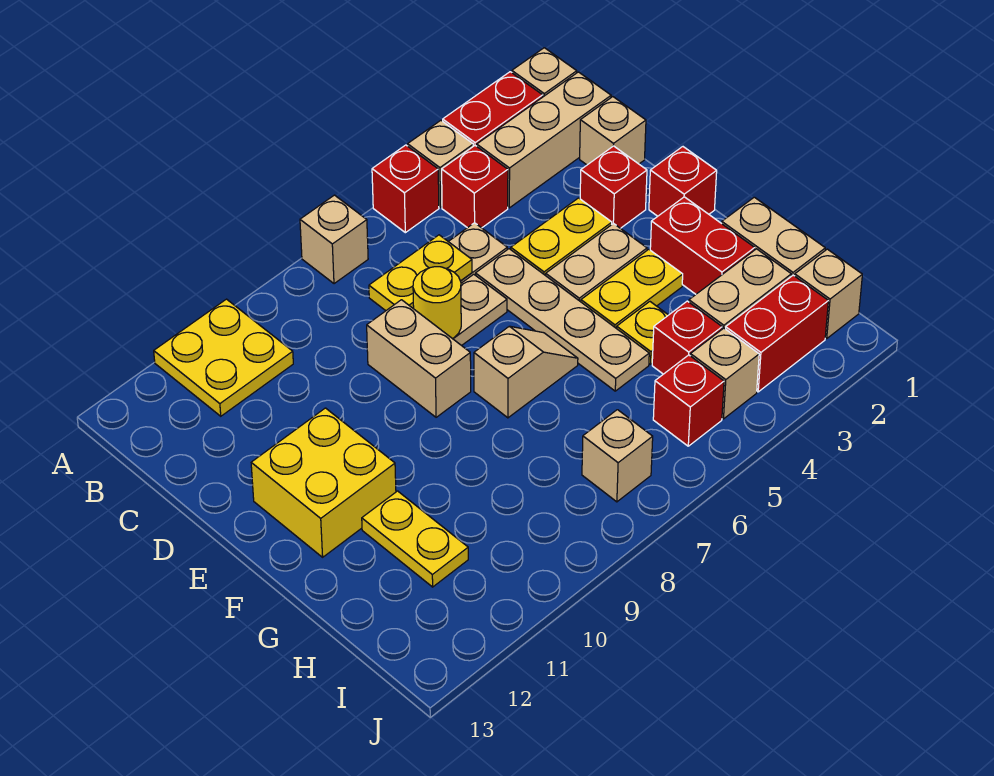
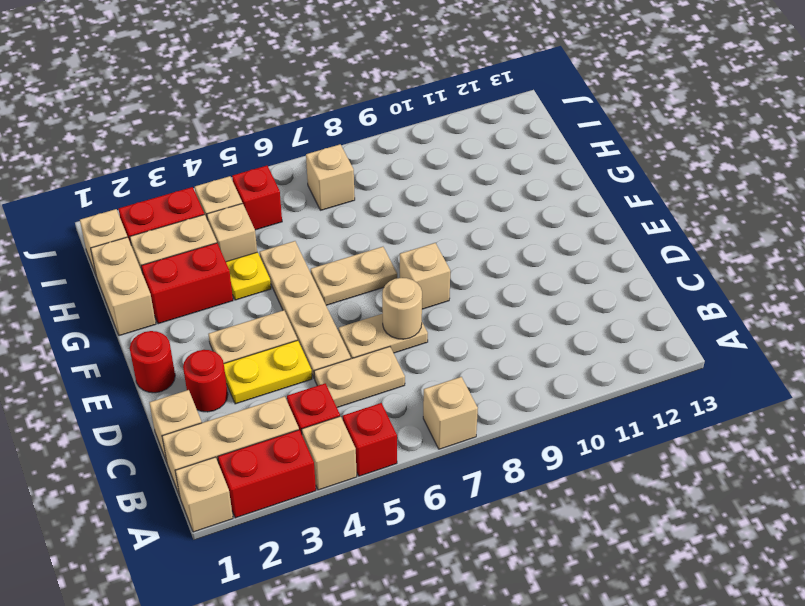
yellow plate A10:B11 level 1 -> none
yellow plate C6:C7 level 2 -> none
red brick D2 level 1 -> red round brick D2 level 1
yellow round brick D7 level 2 -> tan round brick D7 level 2
tan brick D8:E8 level 1 -> tan brick E8 level 1
red brick E1 level 1 -> red round brick E1 level 1
yellow brick E11:F12 level 1 -> none
red brick F2:G2 level 1 -> red brick G2:G3 level 1
yellow plate F3:F4 level 1 -> none
tan slope F6:F7 level 1 top 7 -> tan plate F6:F7 level 1
yellow plate G11:H11 level 1 -> none
red brick H4 level 1 -> tan brick H4 level 1

